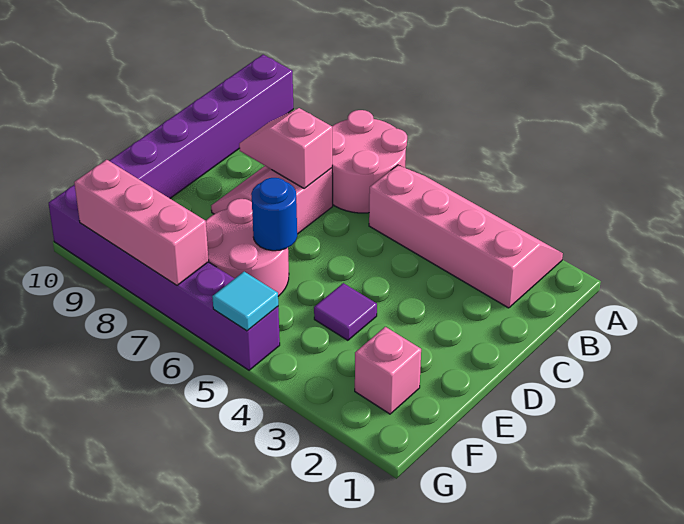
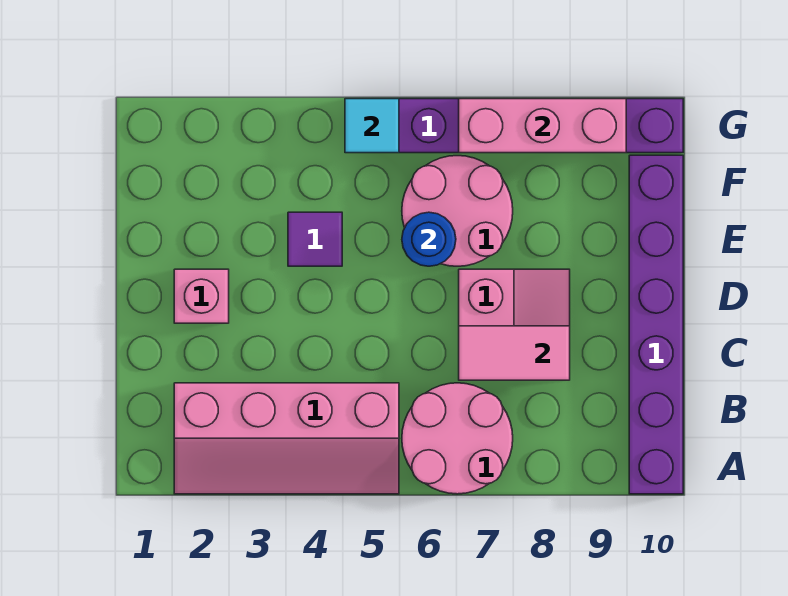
pink slope C7:C8 level 2 top 7 -> pink tile C7:C8 level 2
pink brick F2 level 1 -> pink brick D2 level 1

